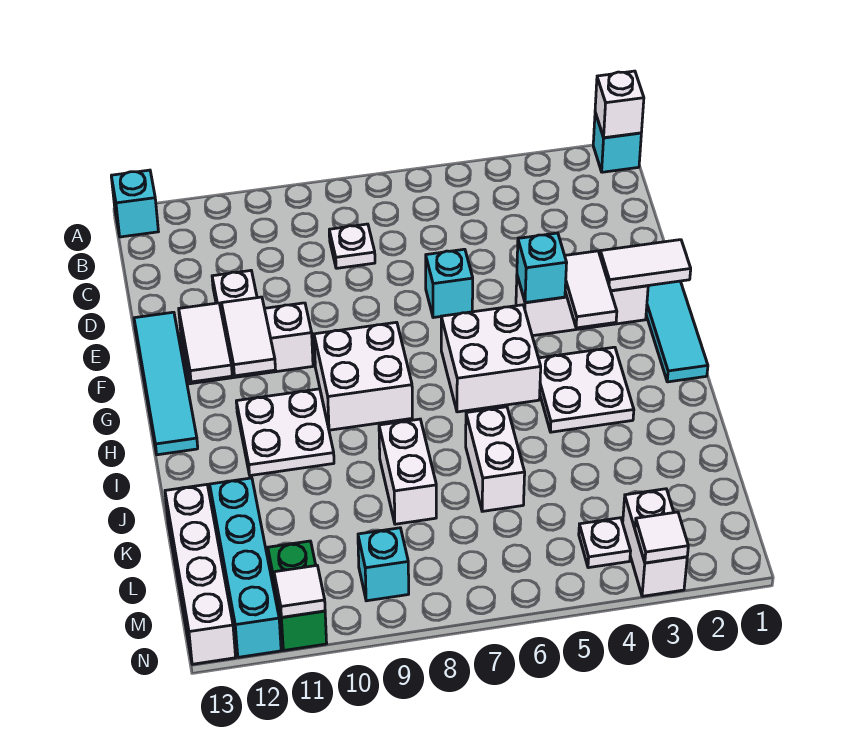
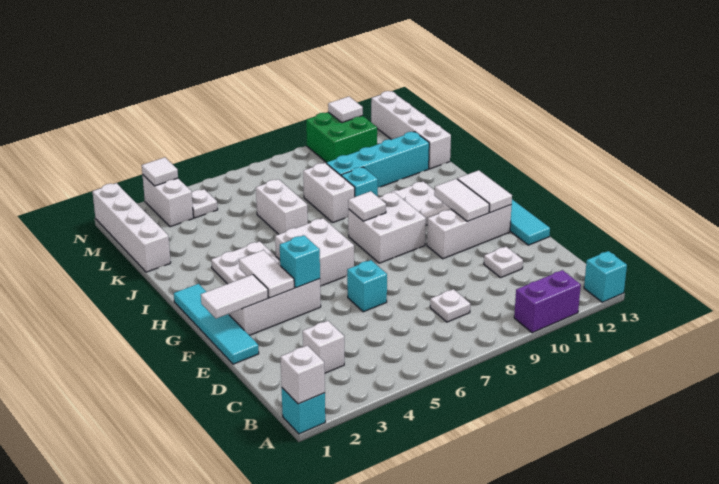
none -> purple brick A10:A11 level 1
none -> white brick C3 level 1
none -> white tile H8 level 2
none -> white brick K1:N1 level 1
cyan brick K12:N12 level 1 -> cyan brick K9:K12 level 1
cyan brick M9 level 1 -> cyan brick J9 level 1
green brick M11:N11 level 1 -> green brick M10:N11 level 1

